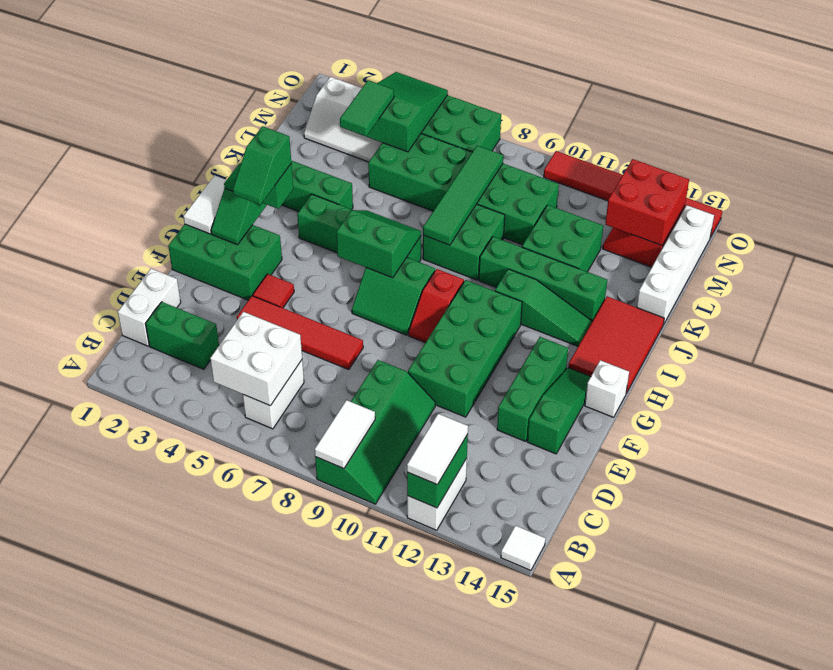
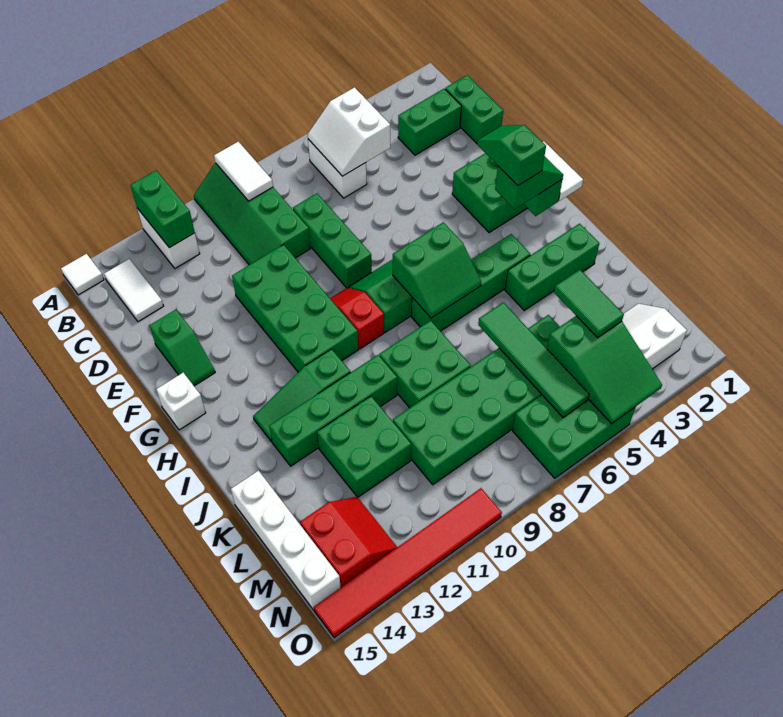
white tile A12:B12 level 3 -> white tile B14:C14 level 1
white brick B5:C6 level 2 -> white slope B5:C6 level 2 top 5
white brick C1:D1 level 1 -> green brick C1:D1 level 1
red tile E4:E7 level 1 -> none
green brick E13:G13 level 1 -> green brick D8:F8 level 1
green slope E14:G14 level 1 top E -> green slope E14:F14 level 1 top E
red tile F4 level 1 -> none
red tile H14:J15 level 1 -> none
green tile J8:M8 level 2 -> green tile K6:N6 level 2
red brick M13:N14 level 2 -> none

